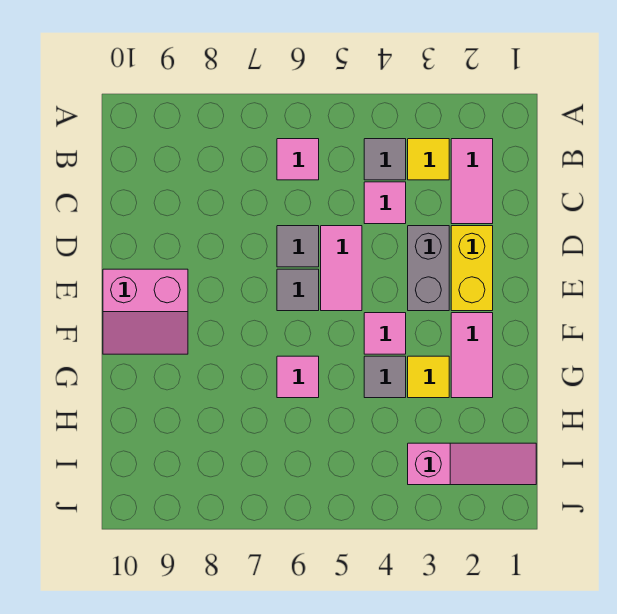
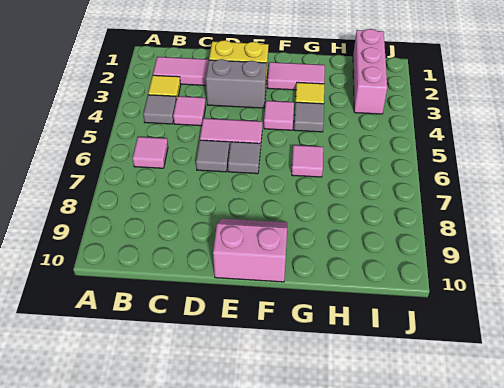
pink slope E9:F10 level 1 top E -> pink slope E9:F10 level 1 top 10
pink slope I1:I3 level 1 top 3 -> pink brick I1:I3 level 1

